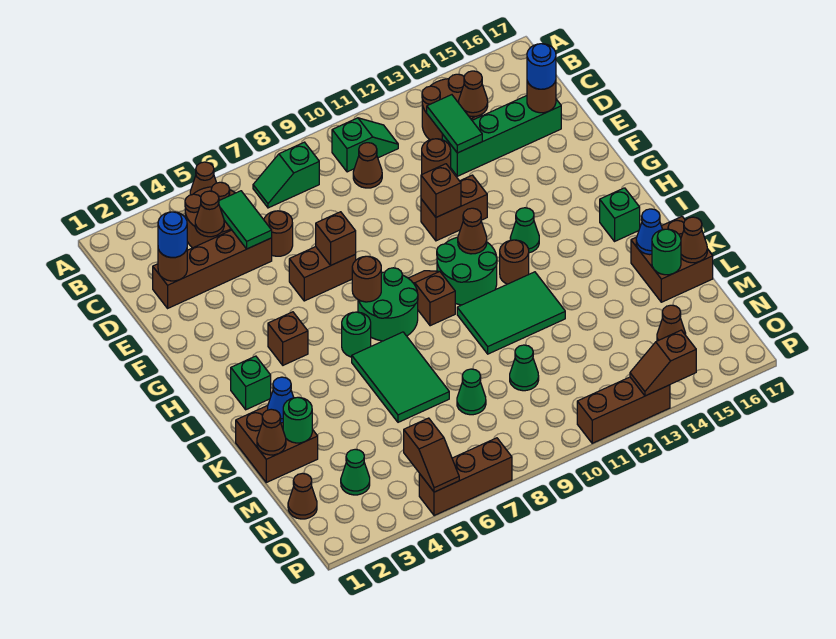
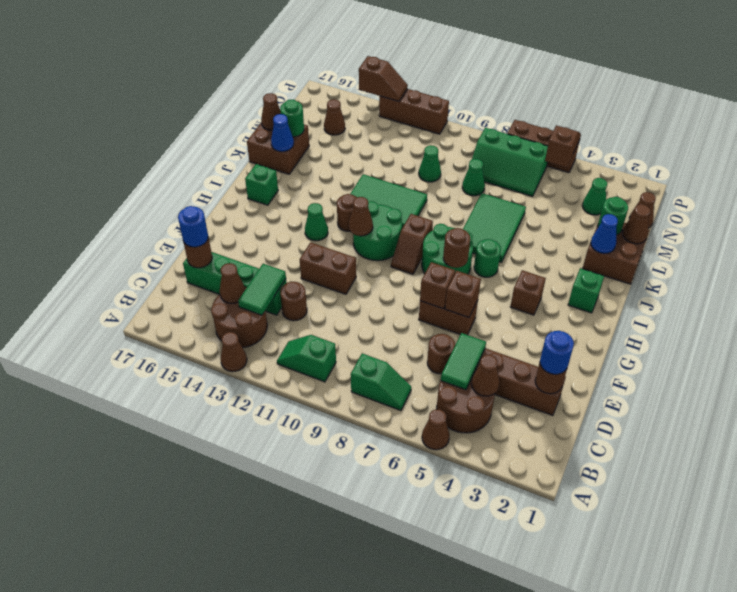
brown cone C10 level 1 -> brown cone A13 level 1
brown brick F11 level 2 -> brown brick F6 level 2
none -> green slope N6:O8 level 1 top O

